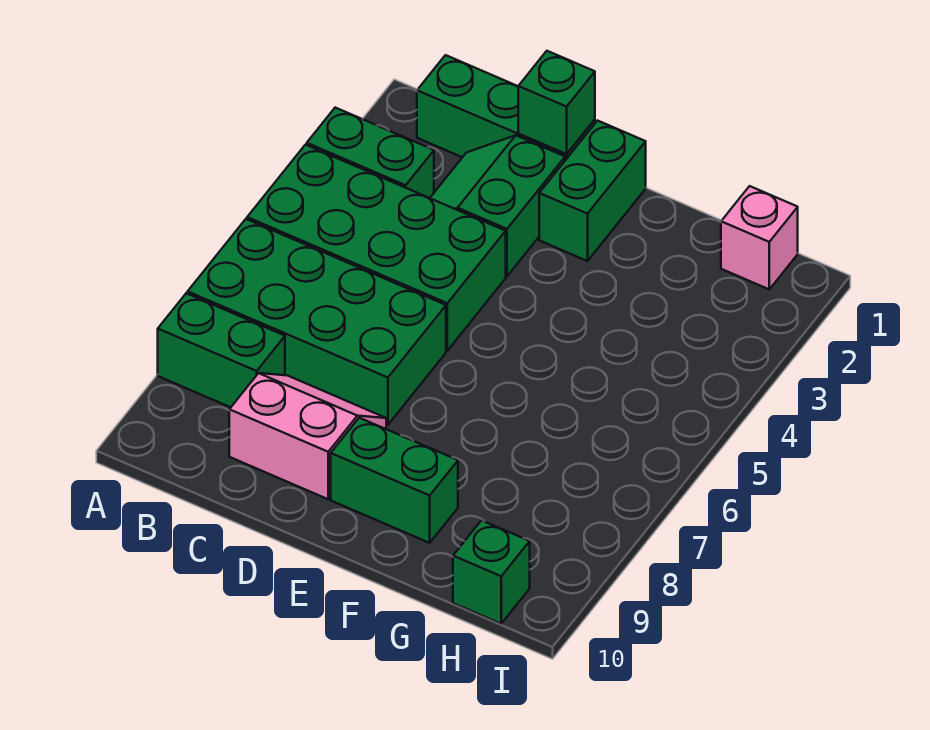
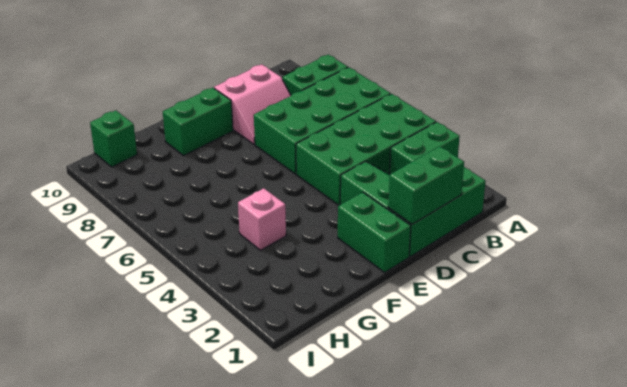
green brick D1 level 2 -> green brick C1:D1 level 2
pink brick H1 level 1 -> pink brick G4 level 1

